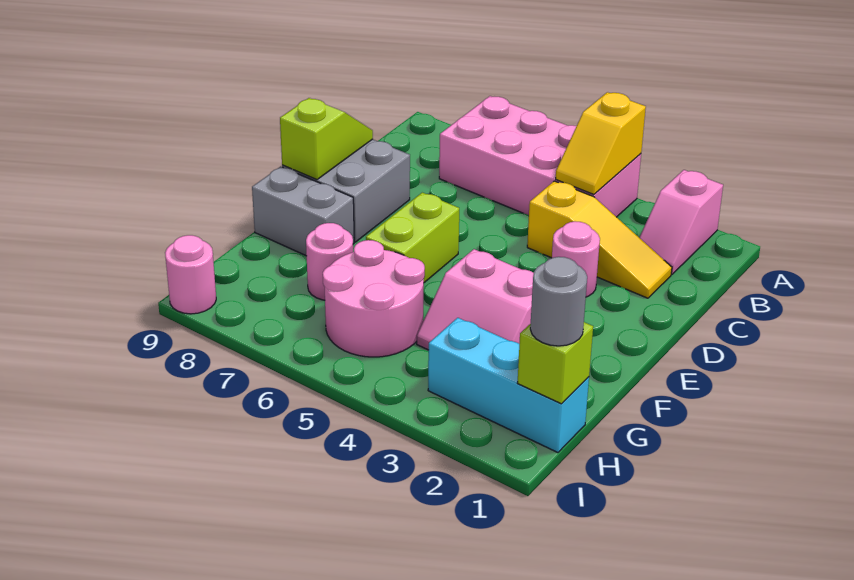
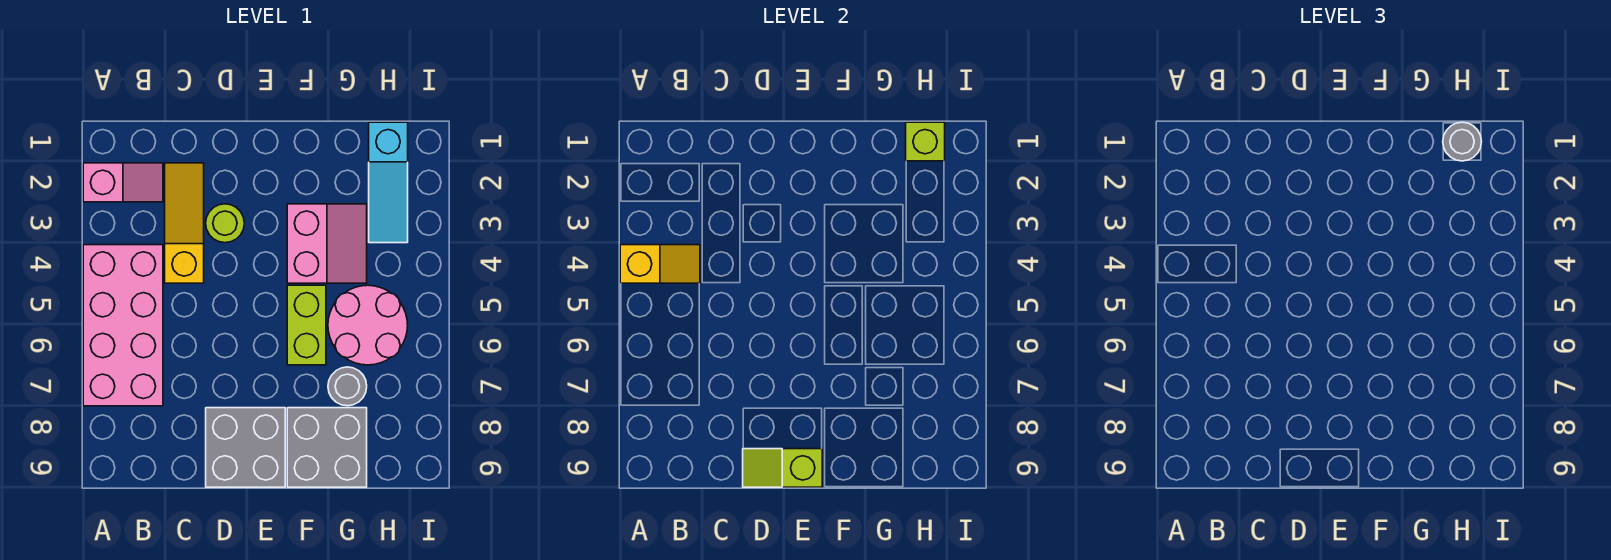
pink round brick D3 level 1 -> lime round brick D3 level 1
lime brick E6:F6 level 1 -> lime brick F5:F6 level 1
grey brick F8:F9 level 1 -> grey brick F8:G9 level 1
pink round brick G7 level 1 -> grey round brick G7 level 1
cyan brick H1:H3 level 1 -> cyan slope H1:H3 level 1 top 1
pink round brick I9 level 1 -> none

